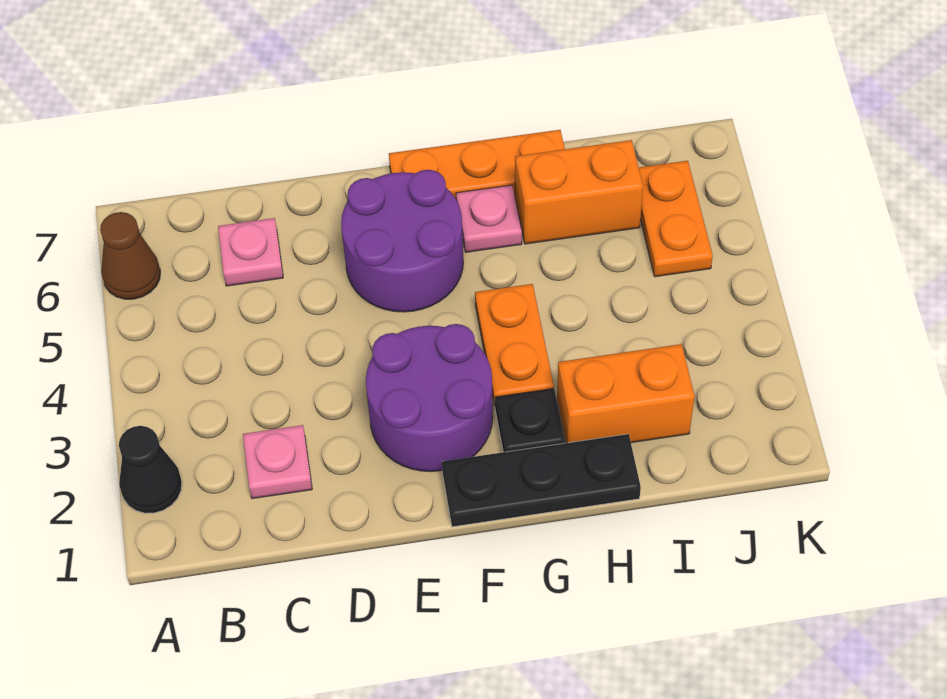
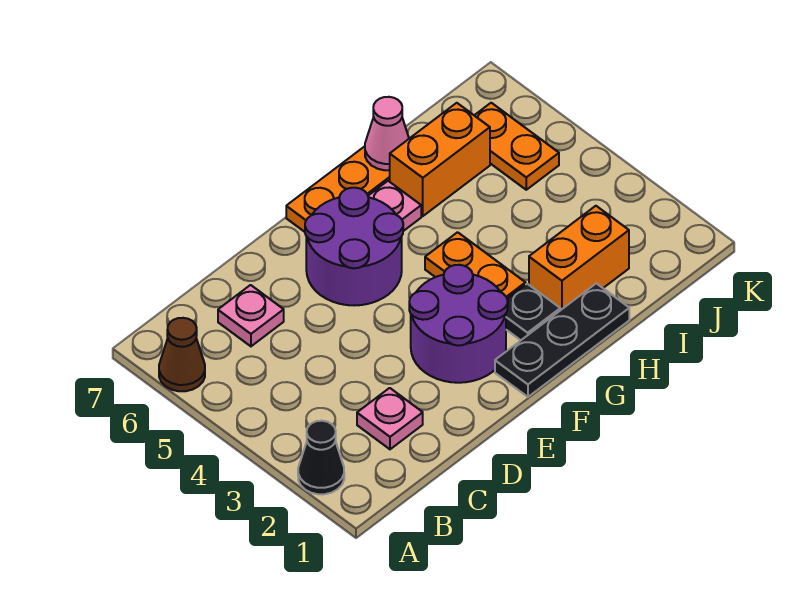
none -> pink cone H7 level 2

